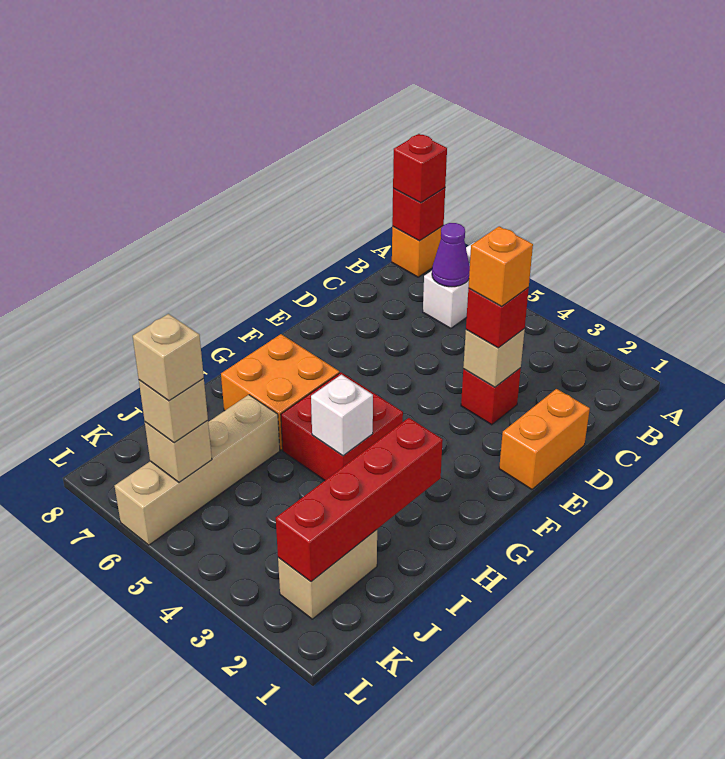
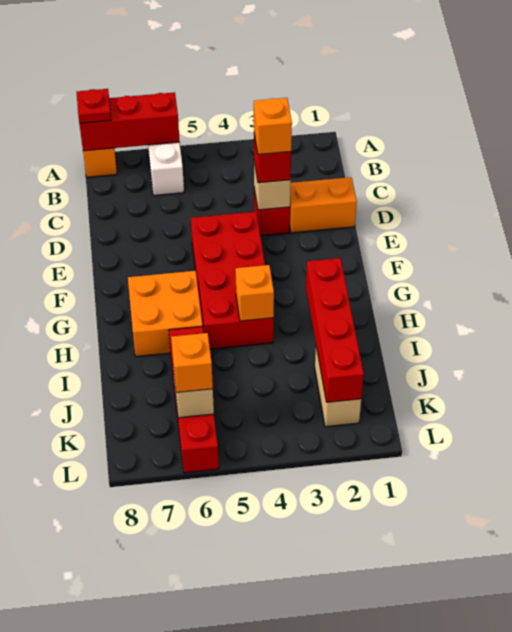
red brick A8 level 2 -> red brick A6:A8 level 2
red brick A8 level 3 -> red plate A8 level 3
purple cone B6 level 2 -> none
orange brick D1:E1 level 1 -> orange brick D1:D2 level 1
red brick G4:H5 level 1 -> red brick E4:H5 level 1
white brick H4 level 2 -> orange brick H4 level 2
tan brick I6:L6 level 1 -> red brick I6:L6 level 1
tan brick K6 level 3 -> orange brick K6 level 3
tan brick K6 level 4 -> none

